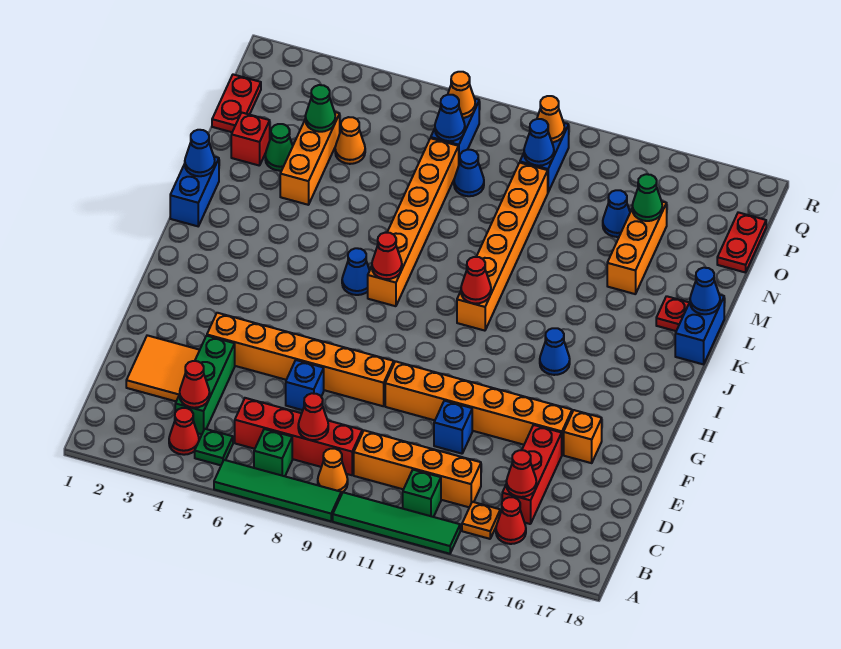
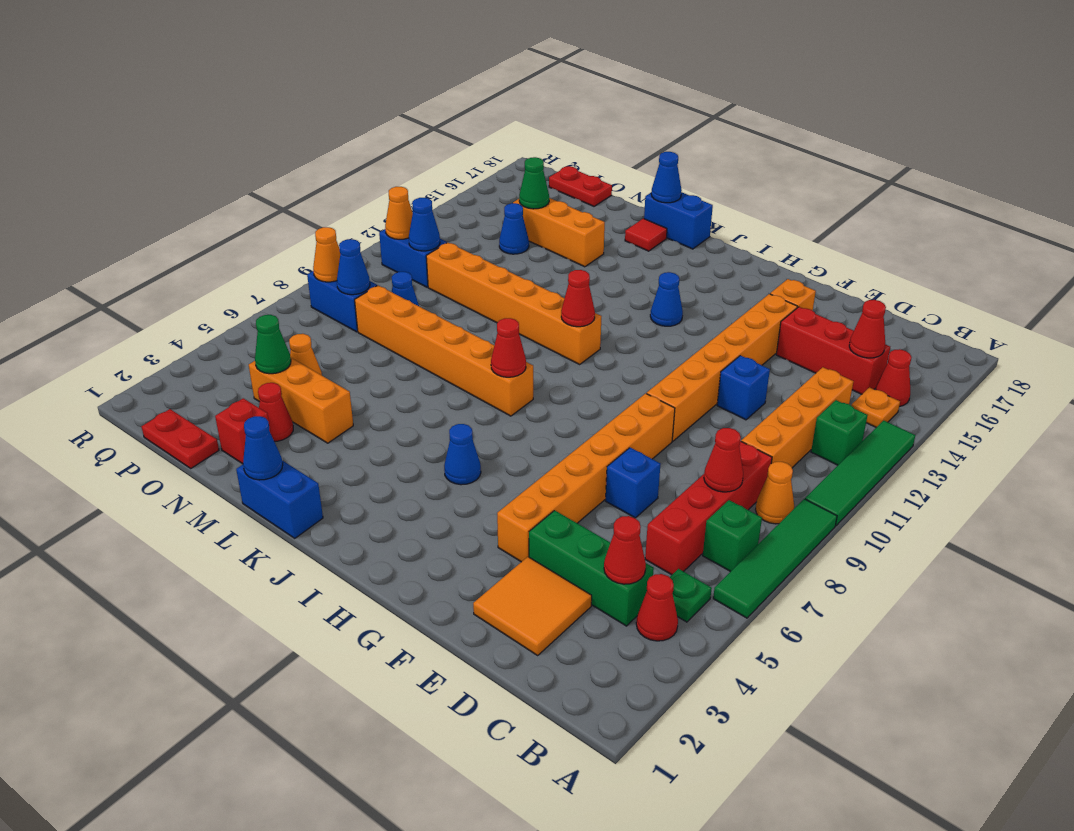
blue cone J7 level 1 -> blue cone I5 level 1
red plate L17 level 1 -> red tile L17 level 1
green cone N3 level 1 -> red cone N3 level 1

